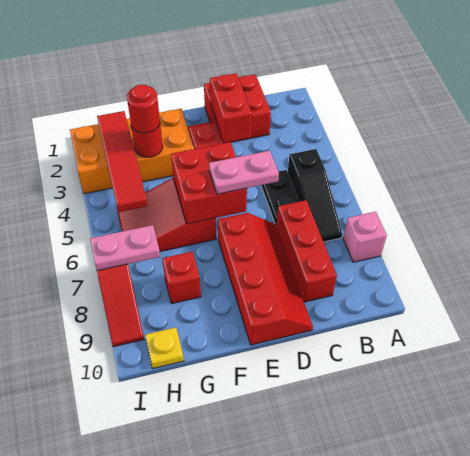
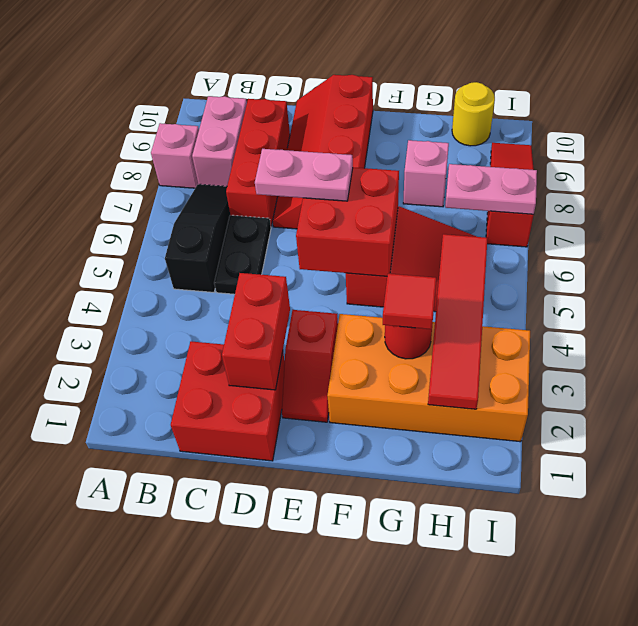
none -> pink brick B8:B9 level 1
red round brick G3 level 3 -> red tile G3 level 3
red brick G8 level 1 -> pink brick G8 level 1
yellow plate H10 level 1 -> yellow round brick H10 level 1

